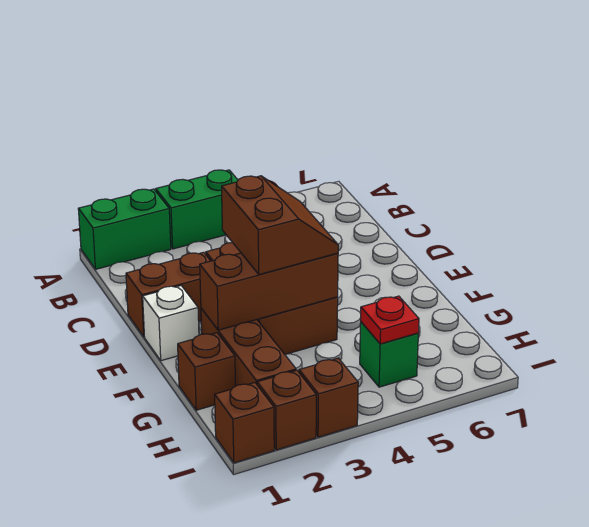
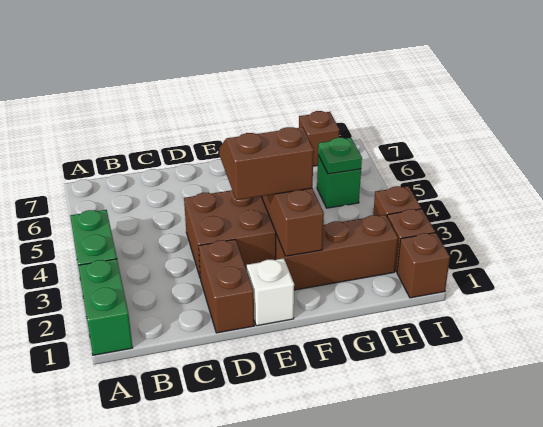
brown brick G1 level 1 -> brown brick H7 level 1
red plate H5 level 2 -> green plate H5 level 2

